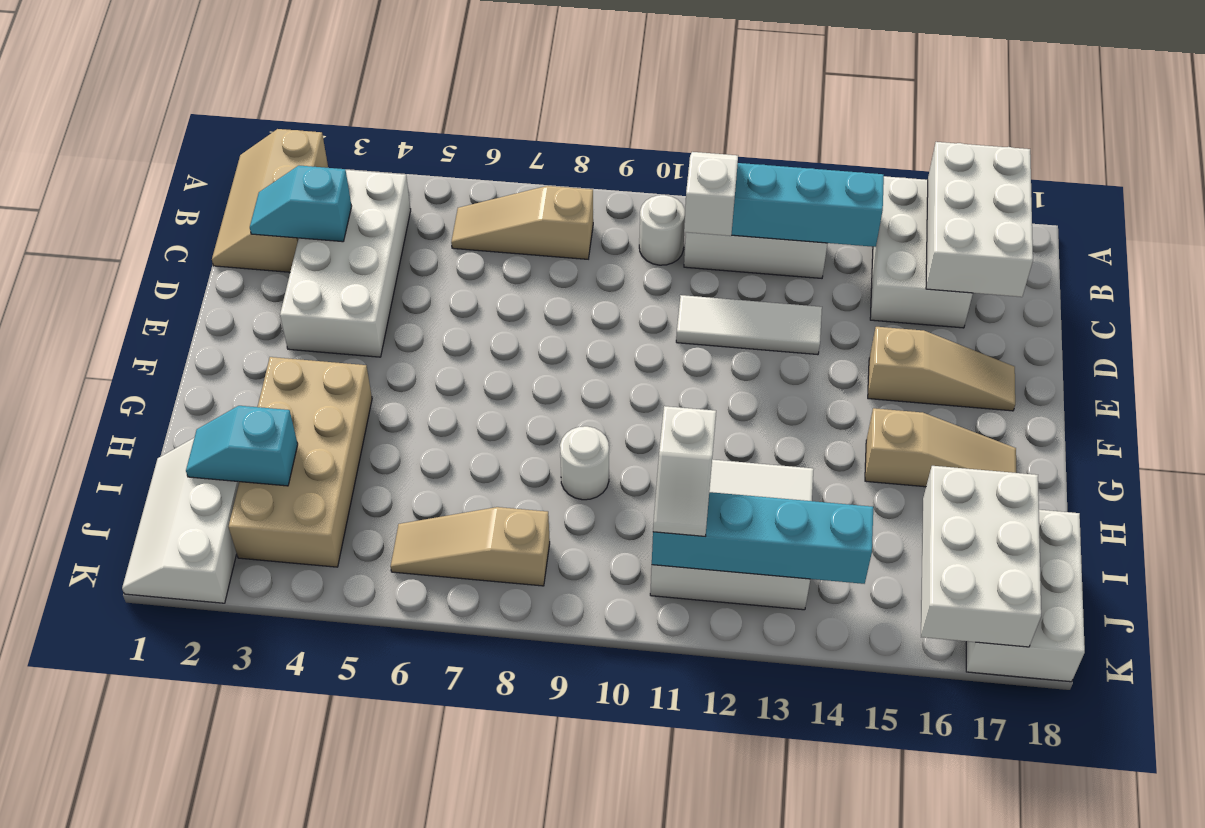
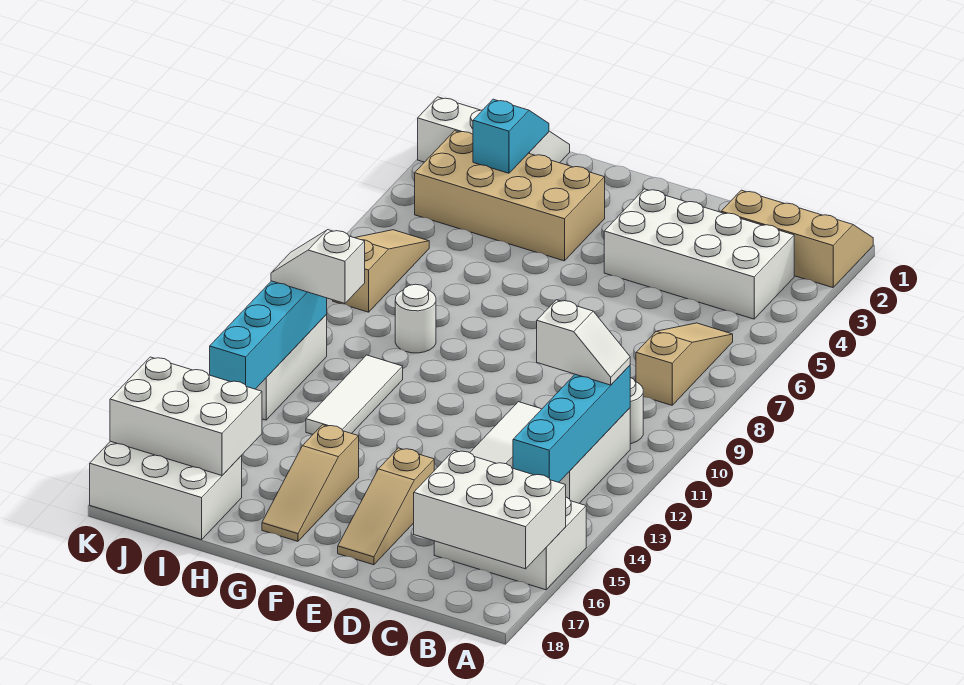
cyan slope C2:C3 level 2 top 3 -> none

